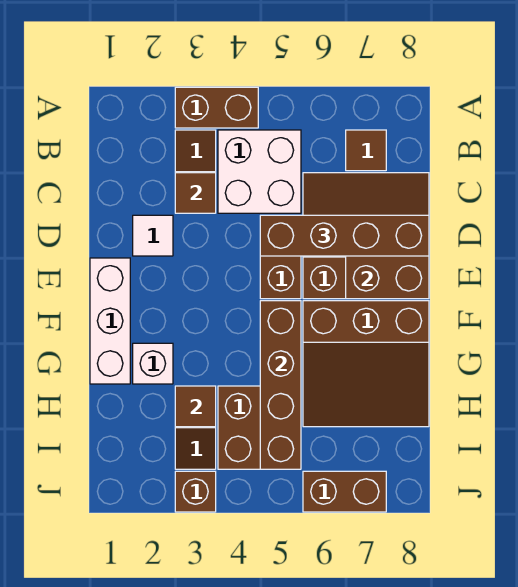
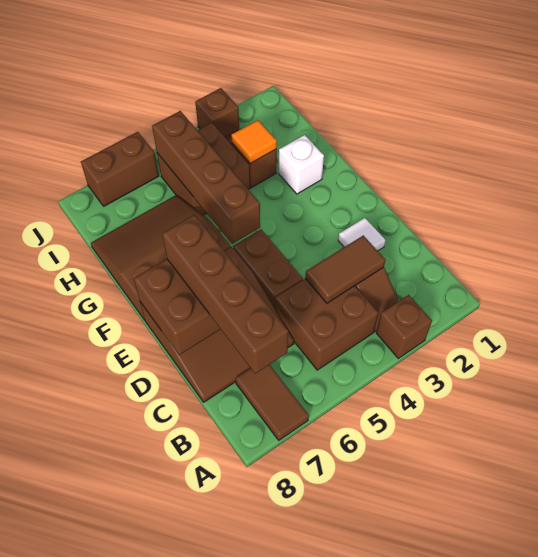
brown brick A3:A4 level 1 -> brown brick A3 level 1
white brick B4:C5 level 1 -> brown brick B4:C5 level 1
brown tile B7 level 1 -> brown tile A7:B7 level 1
brown tile C3 level 2 -> brown tile C3:C4 level 2
brown brick D5:D8 level 3 -> brown brick B7:E7 level 3
white brick E1:G1 level 1 -> none
brown tile H3 level 2 -> orange tile H3 level 2

